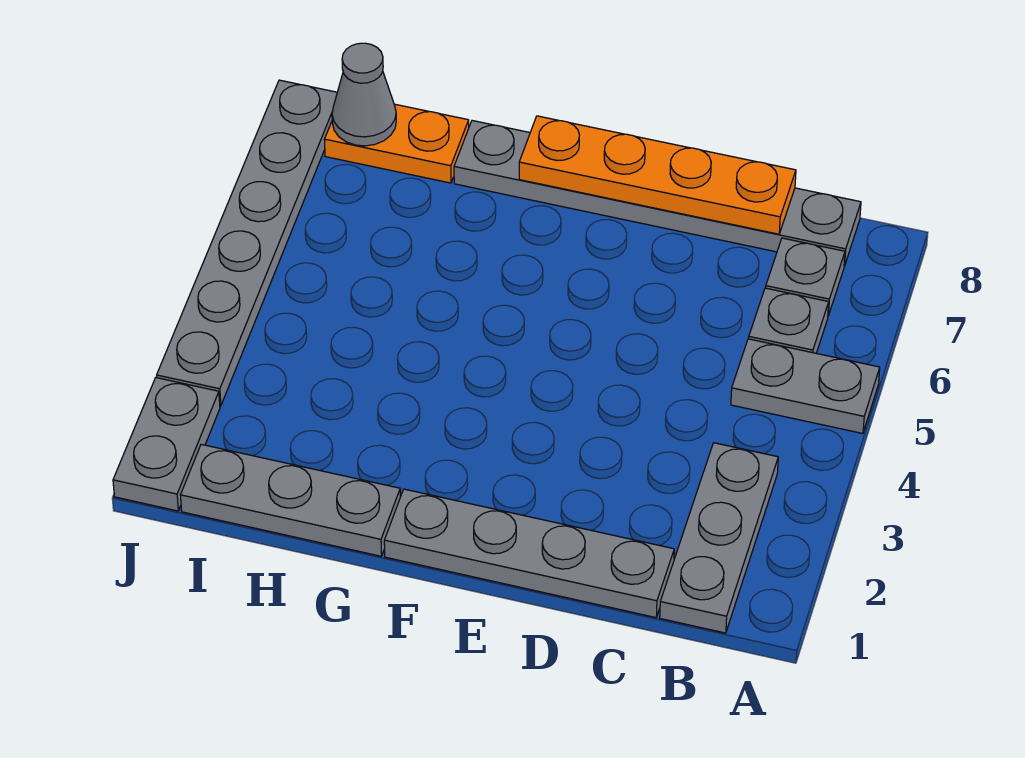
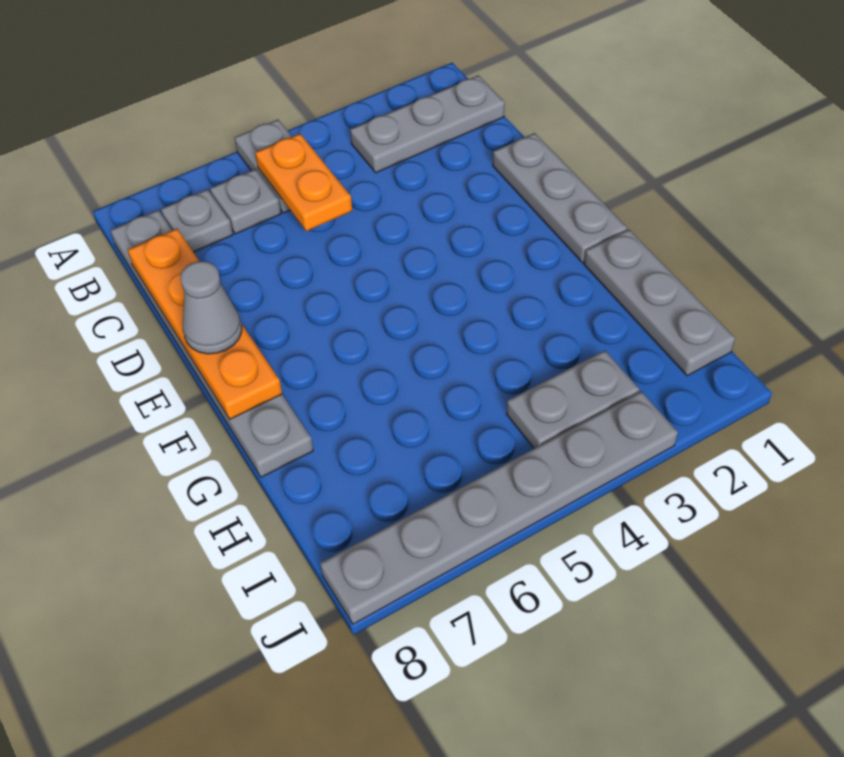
grey plate C1:F1 level 1 -> grey plate D1:F1 level 1
orange plate H8:I8 level 1 -> orange plate B5:C5 level 2
grey cone I8 level 2 -> grey cone E8 level 3
grey plate J1:J2 level 1 -> grey plate I3:I4 level 1

